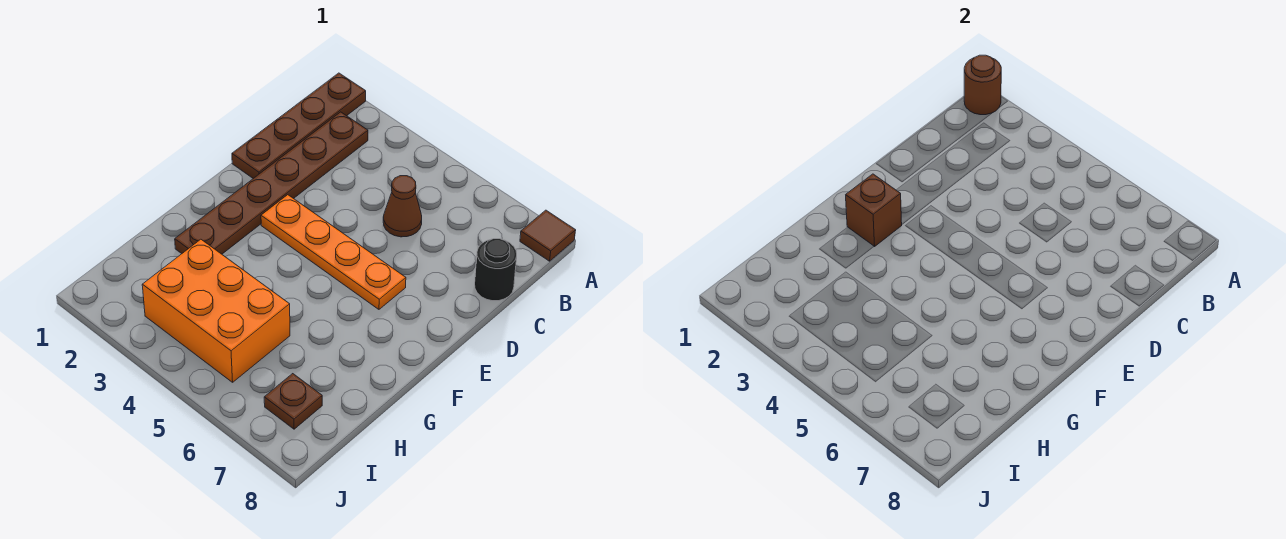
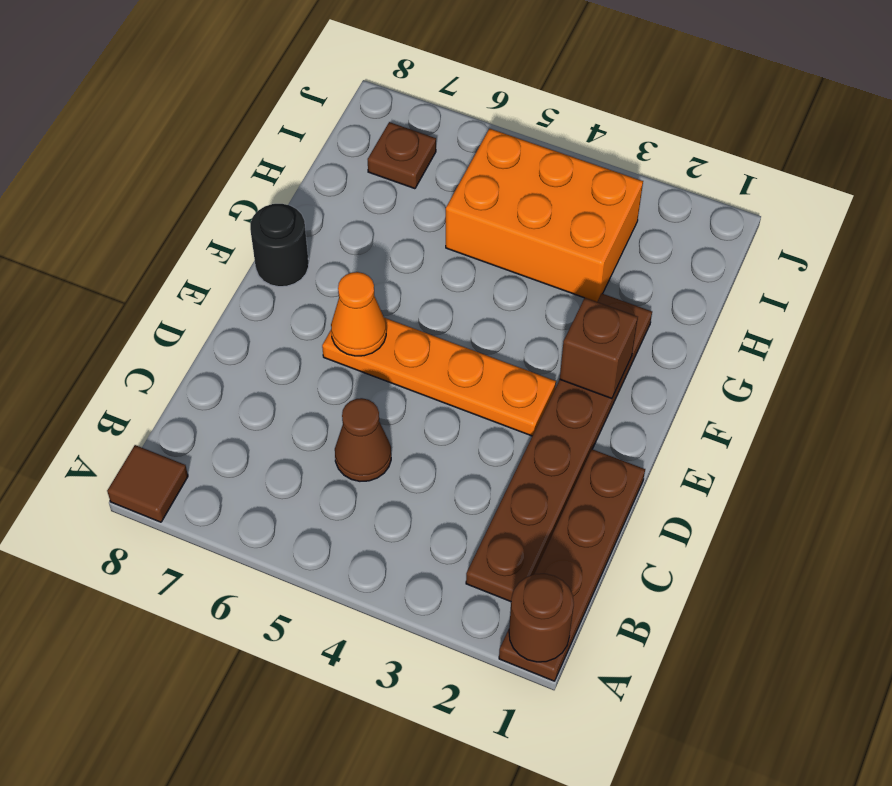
black round brick C8 level 1 -> black round brick F8 level 1
none -> orange cone E6 level 2

